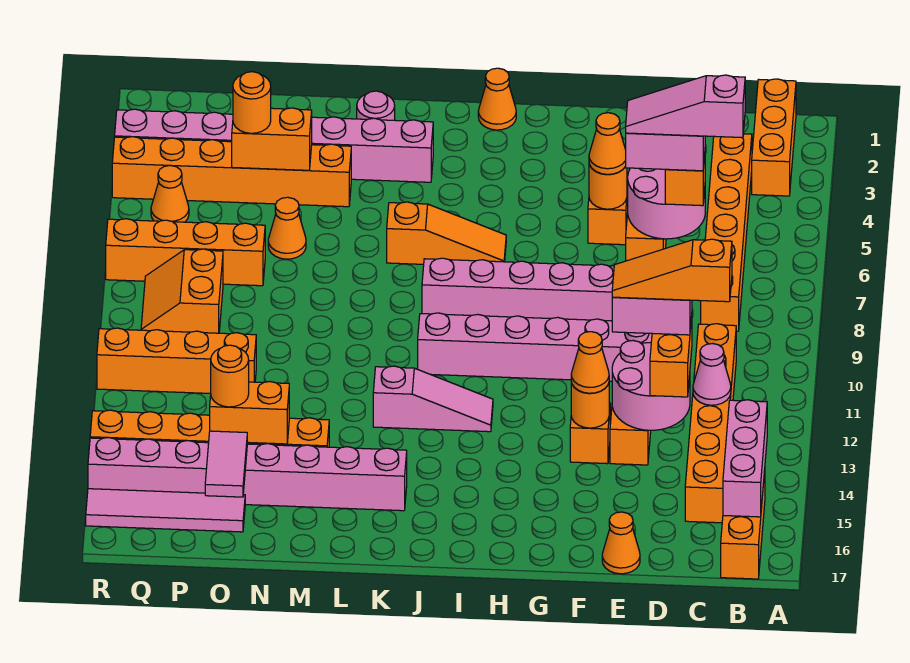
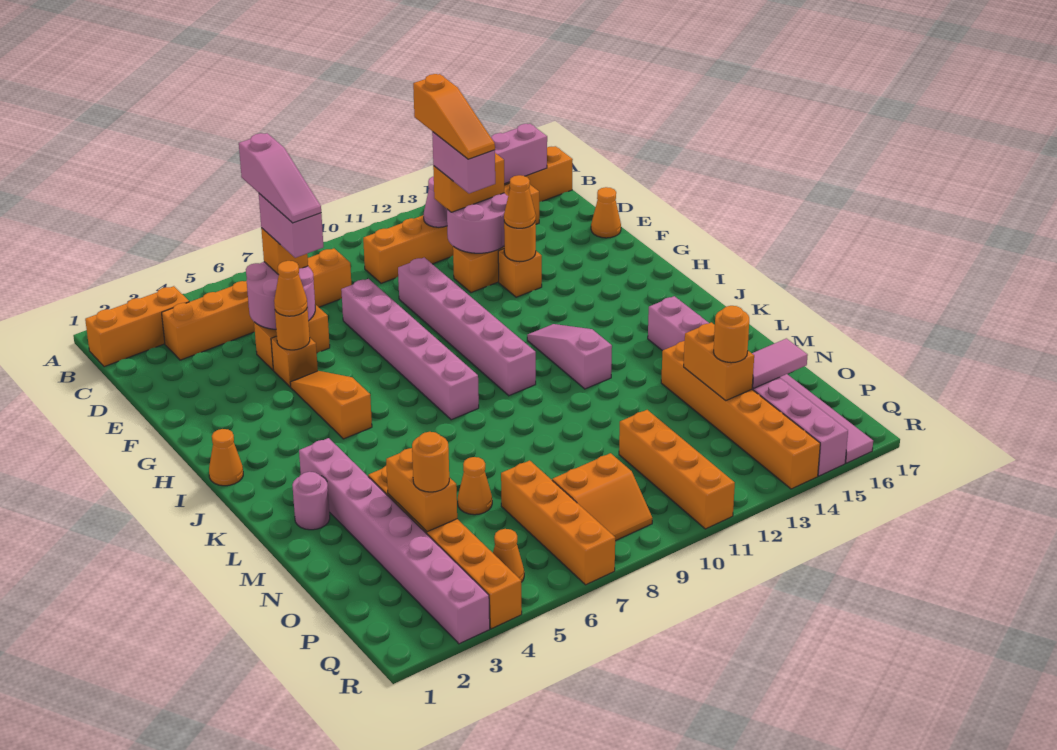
orange slope I6:K6 level 1 top K -> orange slope G5:I5 level 1 top I

